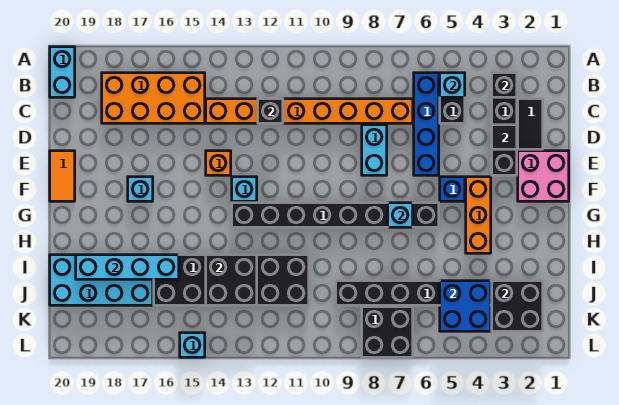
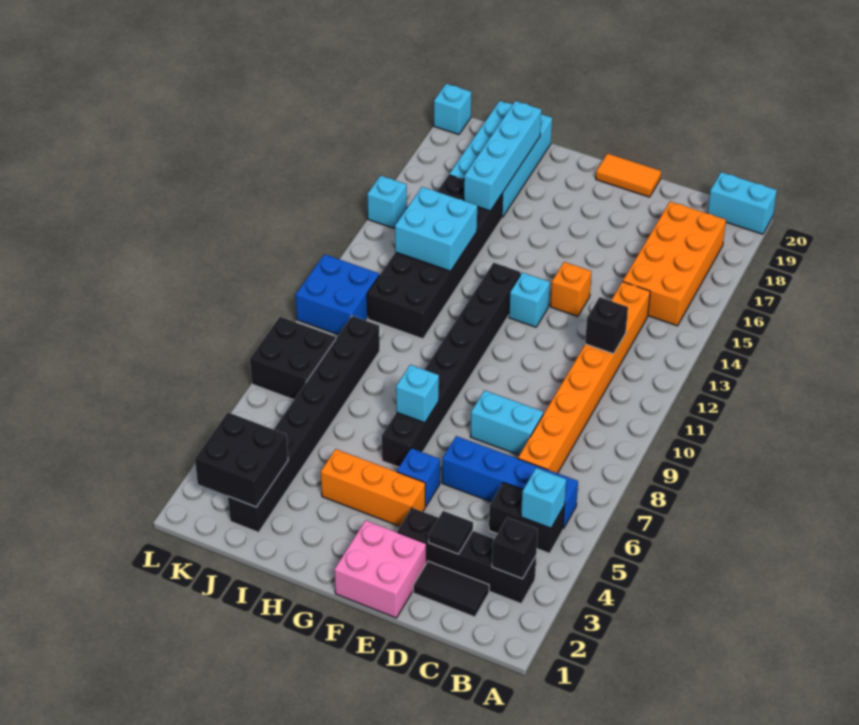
cyan brick F17 level 1 -> cyan brick L20 level 1
black brick I13:J14 level 2 -> cyan brick I13:J14 level 2
blue brick J4:K5 level 2 -> blue brick K10:L11 level 1

